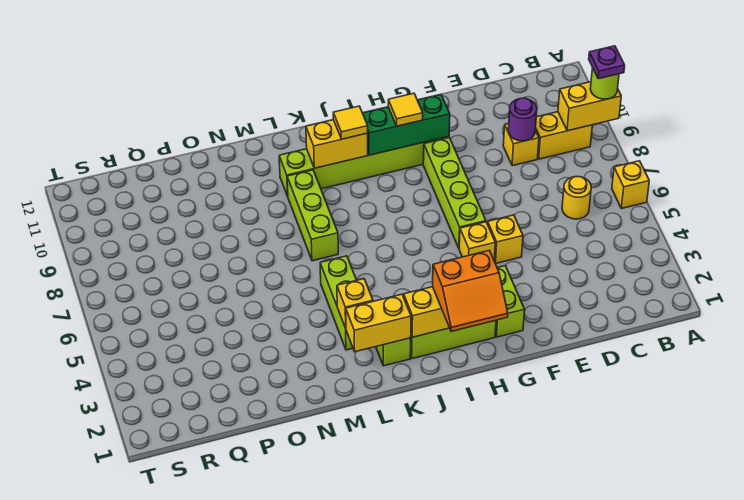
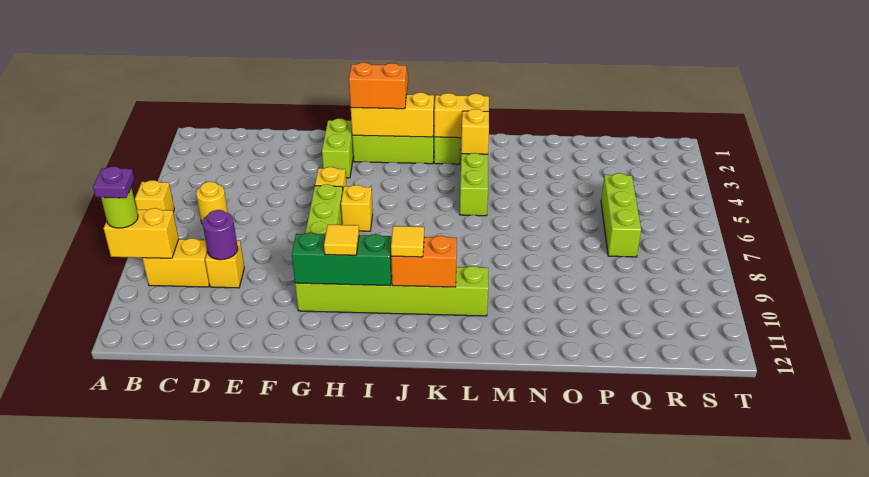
yellow brick F5 level 1 -> yellow brick H6 level 1
yellow brick J10:K10 level 2 -> orange brick J10:K10 level 2
lime brick L7:L9 level 1 -> lime brick Q5:Q7 level 1

